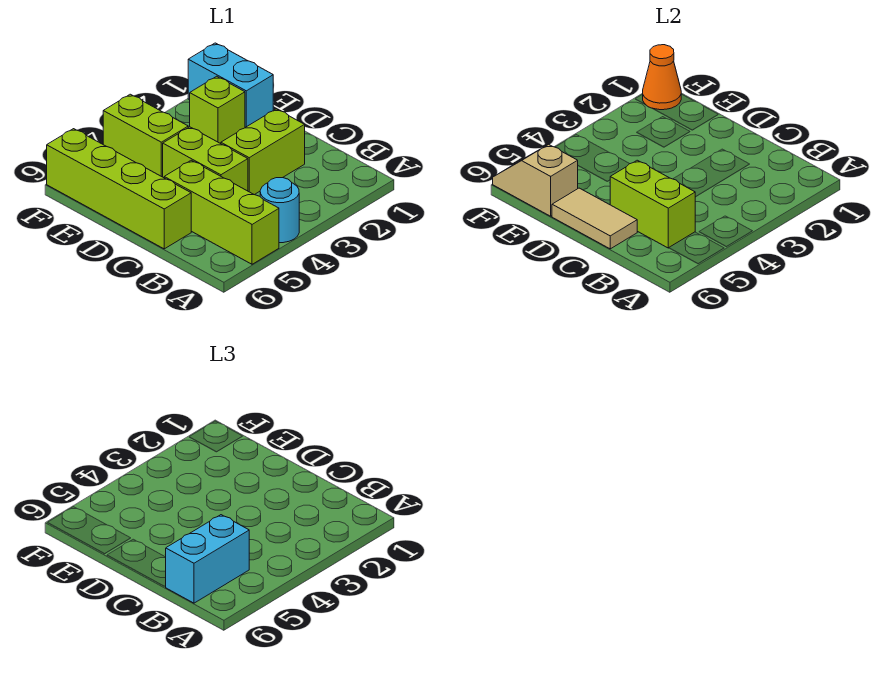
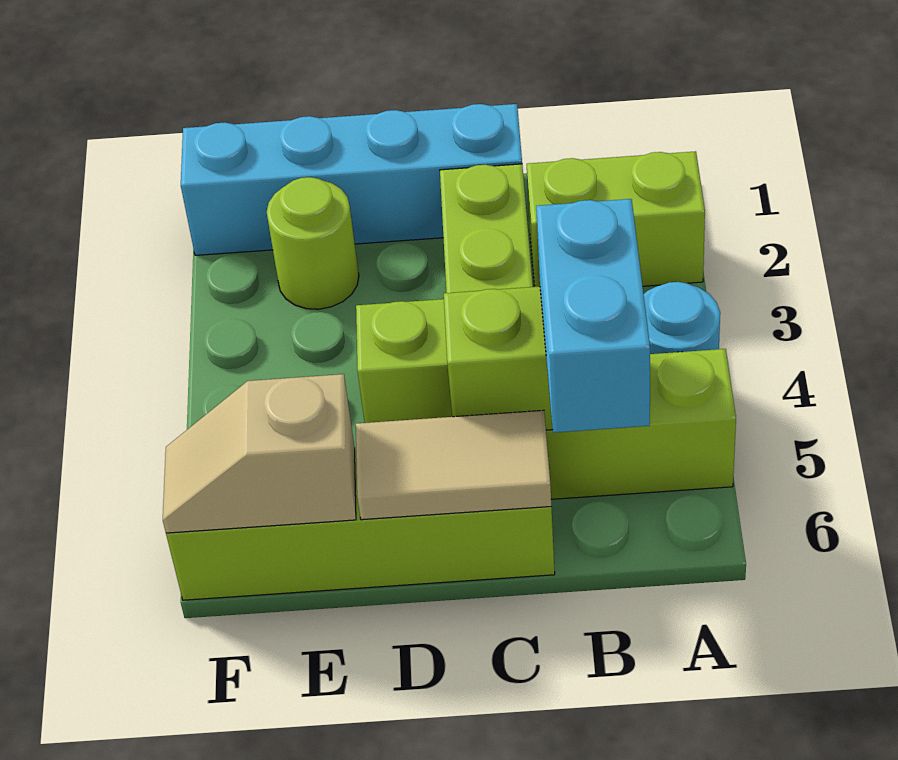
cyan brick E1:F1 level 1 -> cyan brick C1:F1 level 1
lime brick E2 level 1 -> lime round brick E2 level 1
lime brick E4:F4 level 1 -> lime brick A2:B2 level 1
orange cone F1 level 2 -> none

